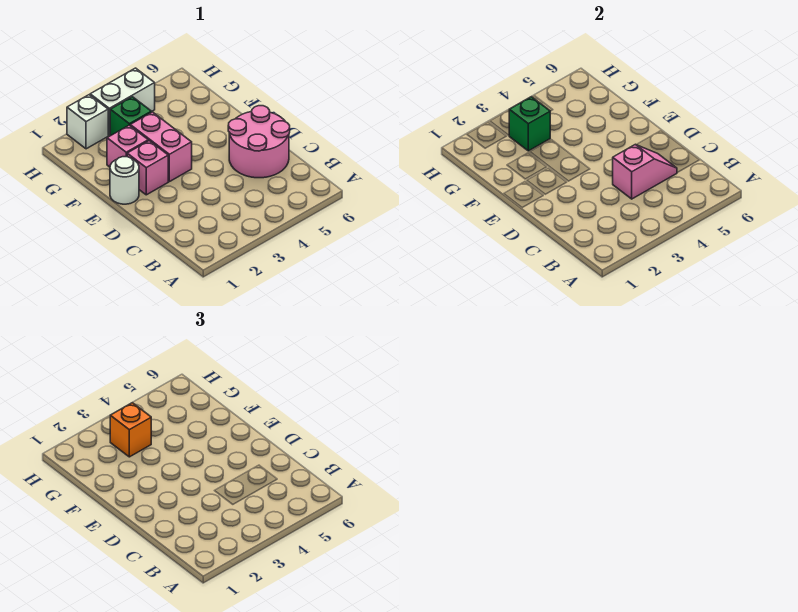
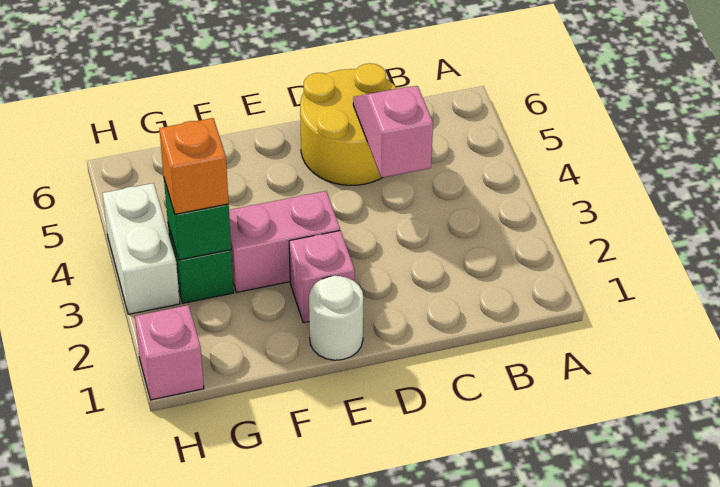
pink round brick C5:D6 level 1 -> yellow round brick C5:D6 level 1
pink brick F2 level 1 -> pink brick H1 level 1
white brick H2 level 1 -> none

